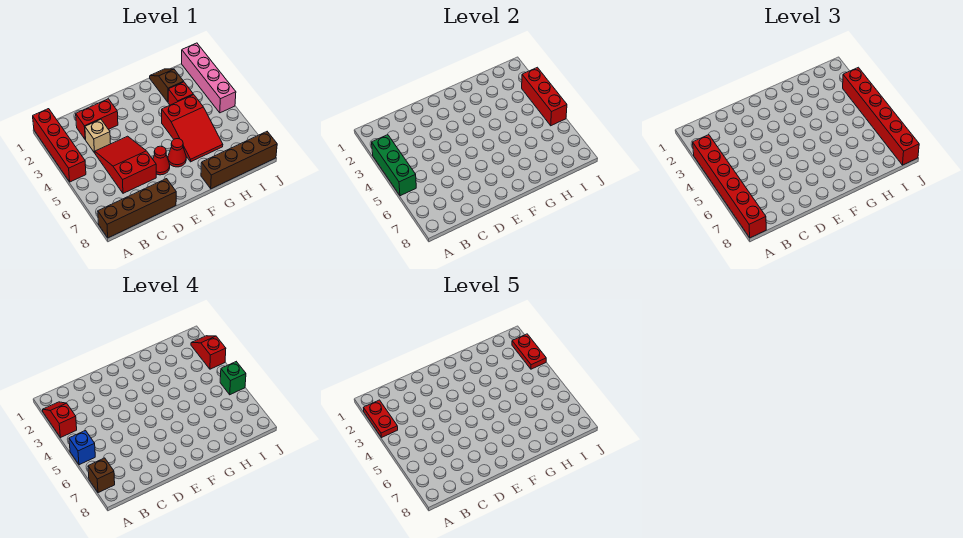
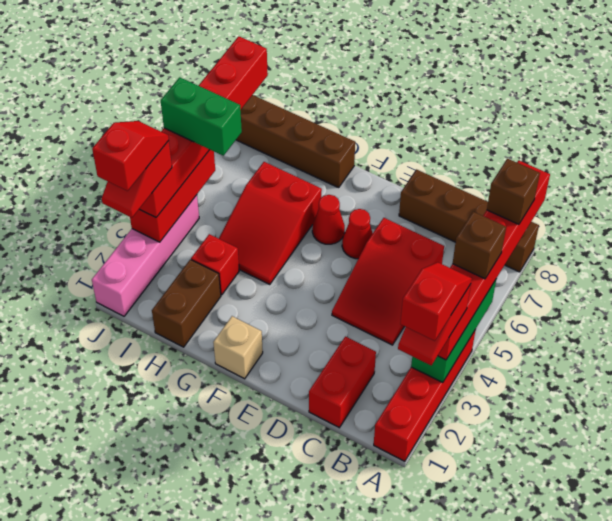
red plate A2:A3 level 5 -> red slope A2:A3 level 5 top 2
blue brick A5 level 4 -> brown brick A5 level 4
red brick C2:D2 level 1 -> red brick C1:C2 level 1
tan brick C3 level 1 -> tan brick F1 level 1
red slope G4:H6 level 1 top 4 -> red slope G4:H6 level 1 top 6
brown slope H1:H2 level 1 top 2 -> brown brick H1:H2 level 1
red plate J2:J3 level 5 -> red slope J2:J3 level 5 top 2
green brick J5 level 4 -> green brick I5:J5 level 4

